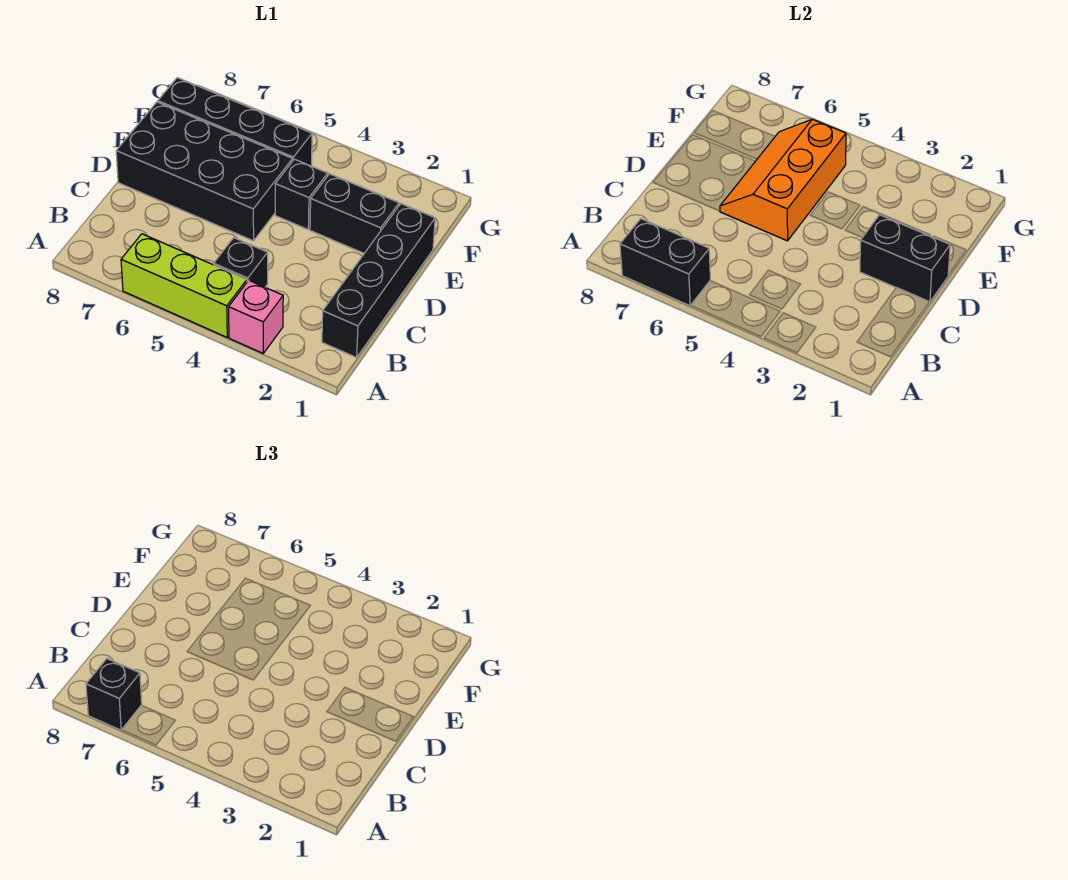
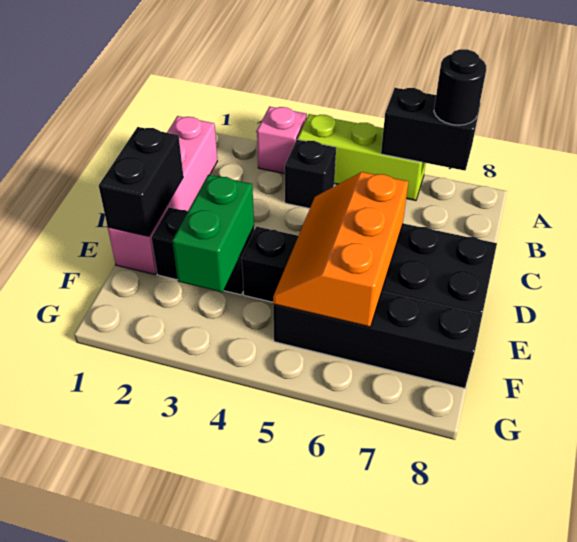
black brick A7 level 3 -> black round brick A7 level 3
black brick B1:E1 level 1 -> pink brick B1:E1 level 1
black brick D1:D2 level 2 -> black brick D1:E1 level 2
orange slope D5:F6 level 2 top 5 -> orange slope D5:F6 level 2 top 6
none -> green brick E3:F3 level 2

